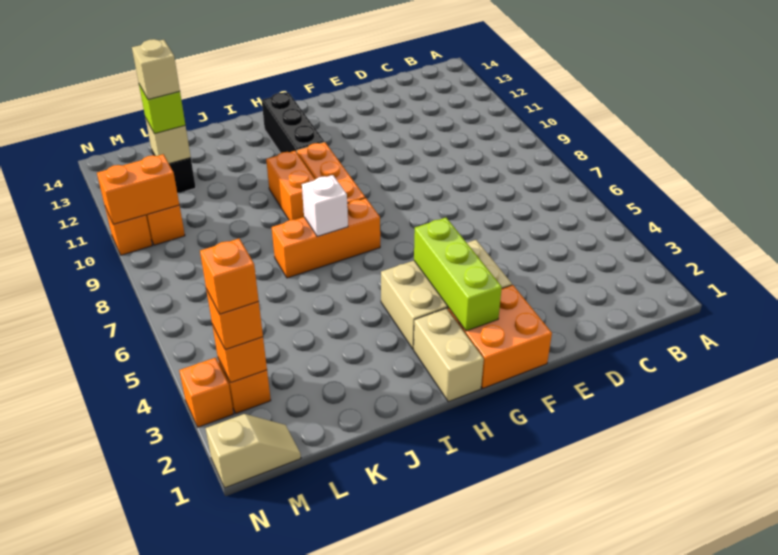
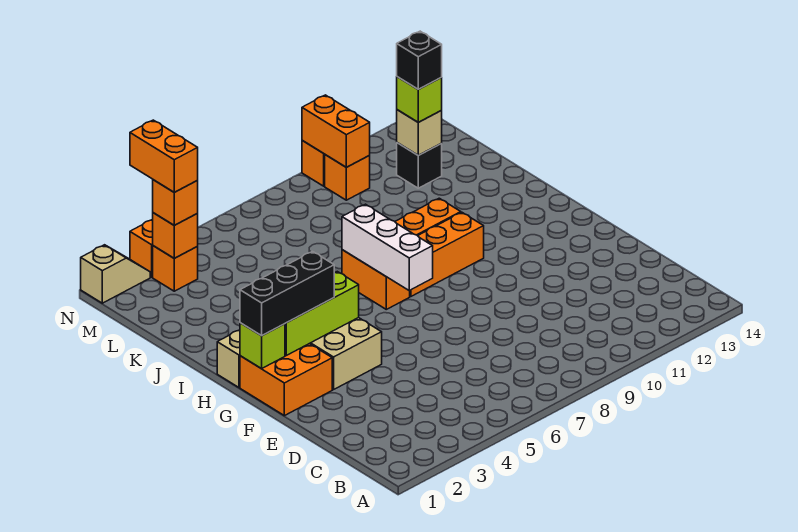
none -> lime brick G1 level 2
orange brick H7:J7 level 1 -> orange brick H7:I7 level 1
black brick H11:H13 level 1 -> black brick G1:G3 level 3
white brick I7 level 2 -> white brick G7:I7 level 2
tan brick L12 level 4 -> black brick L12 level 4
tan slope M1:N1 level 1 top N -> tan slope N1:N2 level 1 top 1
orange brick M3 level 4 -> orange brick M3:N3 level 4

